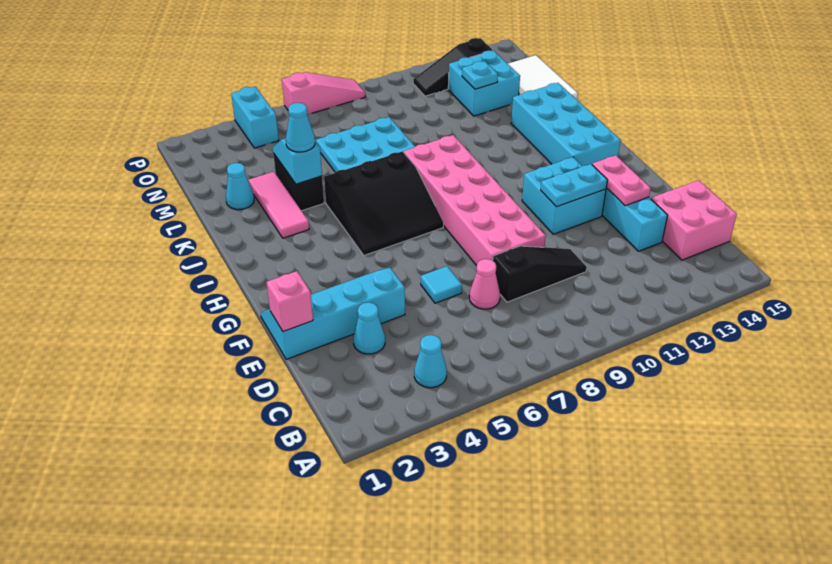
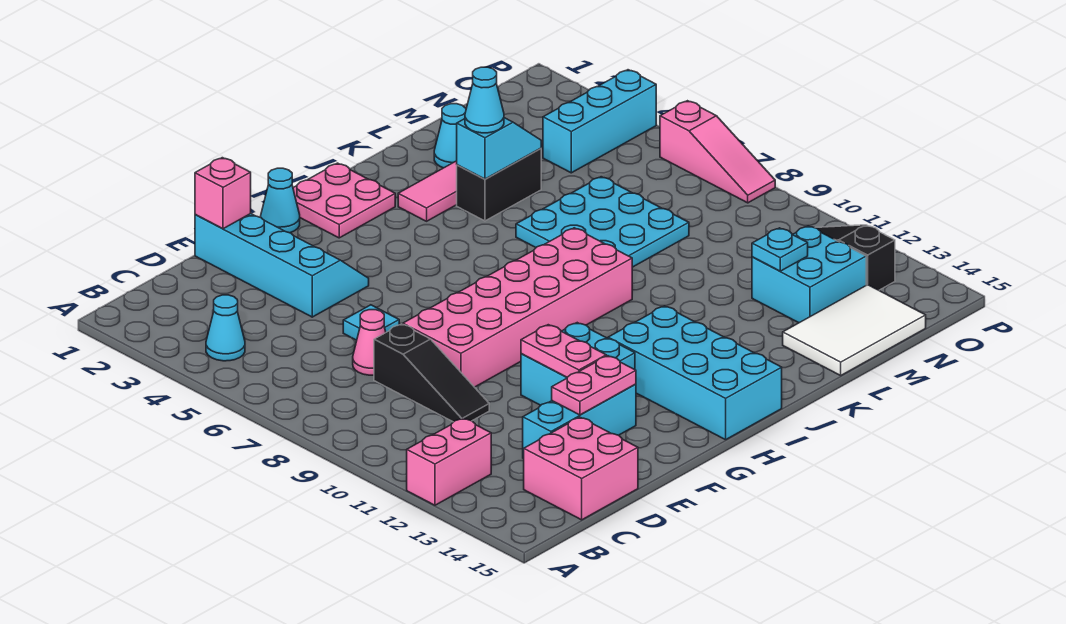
none -> pink brick A12:B12 level 1
cyan cone D3 level 1 -> cyan cone G1 level 1
cyan plate F11:F12 level 2 -> pink plate F11:F12 level 2
none -> pink plate H1:I2 level 1
black slope H5:J7 level 1 top J -> none
cyan brick H13:K14 level 1 -> cyan brick H12:I15 level 1
cyan brick O4:P4 level 1 -> cyan brick N4:P4 level 1

